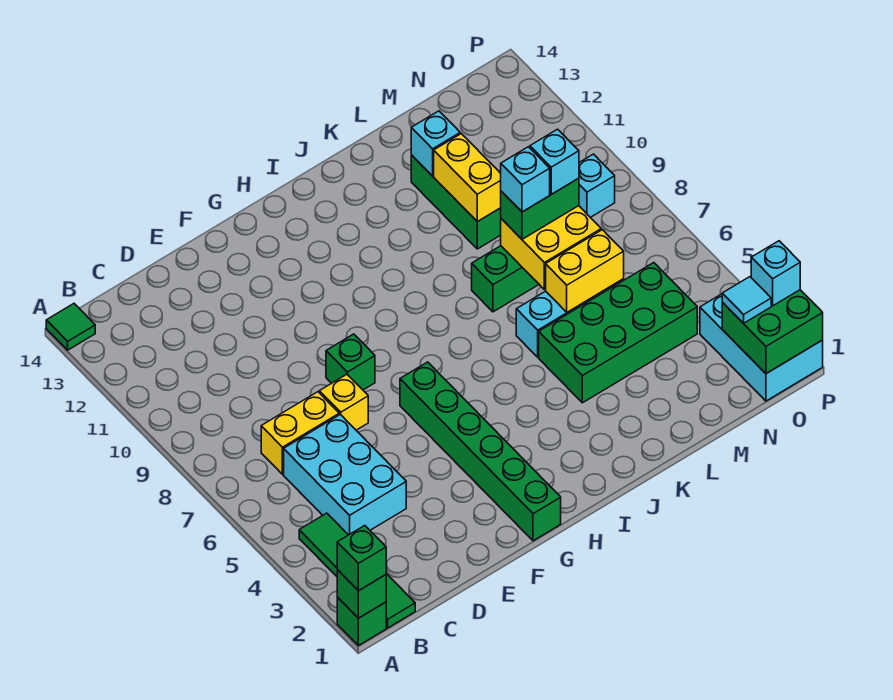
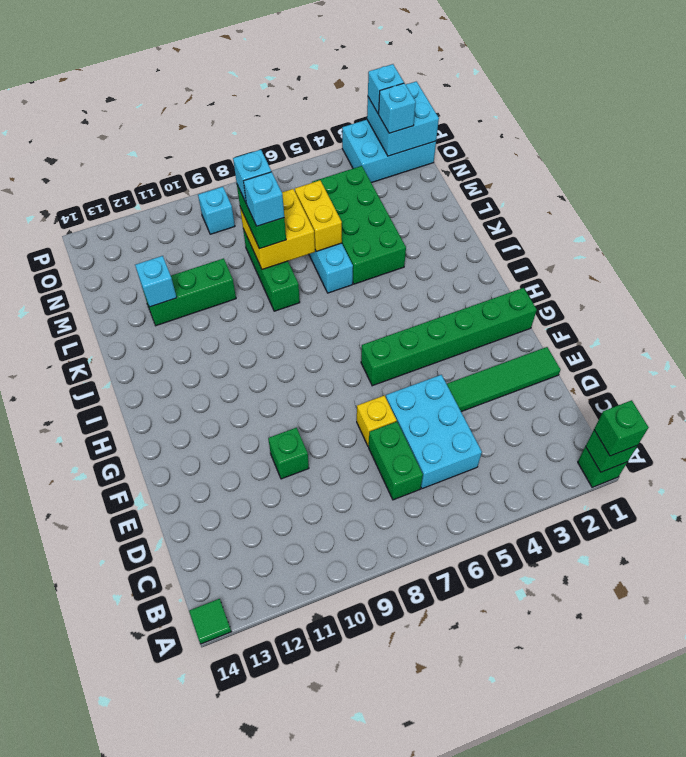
green tile B1:B4 level 1 -> green tile E1:E4 level 1
cyan brick C4:D6 level 1 -> cyan brick C5:E6 level 1
yellow brick C7:D7 level 1 -> green brick C7:D7 level 1
green brick F8 level 1 -> green brick E10 level 1
yellow brick L10:L11 level 2 -> none
green brick O1:P2 level 2 -> cyan brick O1:P2 level 2
cyan tile O2 level 3 -> cyan brick O2 level 3

